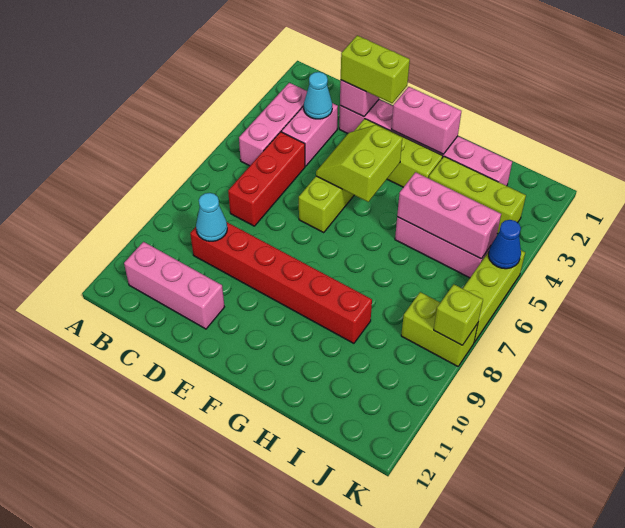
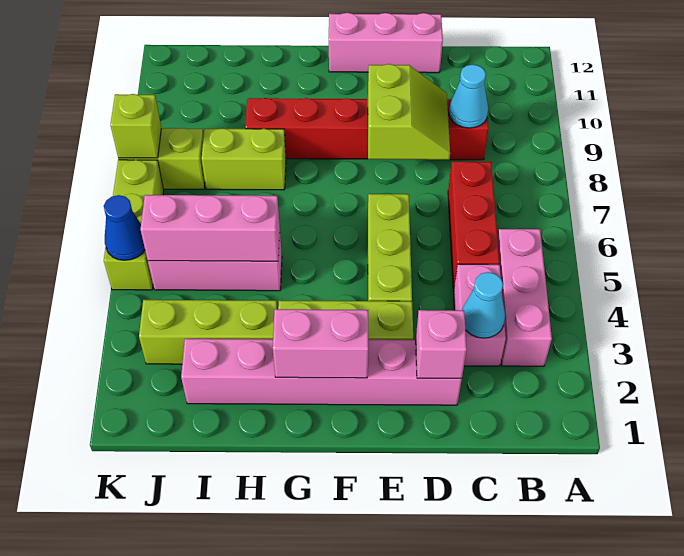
pink brick B11:D11 level 1 -> pink brick D12:F12 level 1
lime brick D2:E2 level 3 -> lime brick H8:I8 level 1
lime slope E4:F5 level 2 top F -> lime slope D8:E9 level 2 top E

